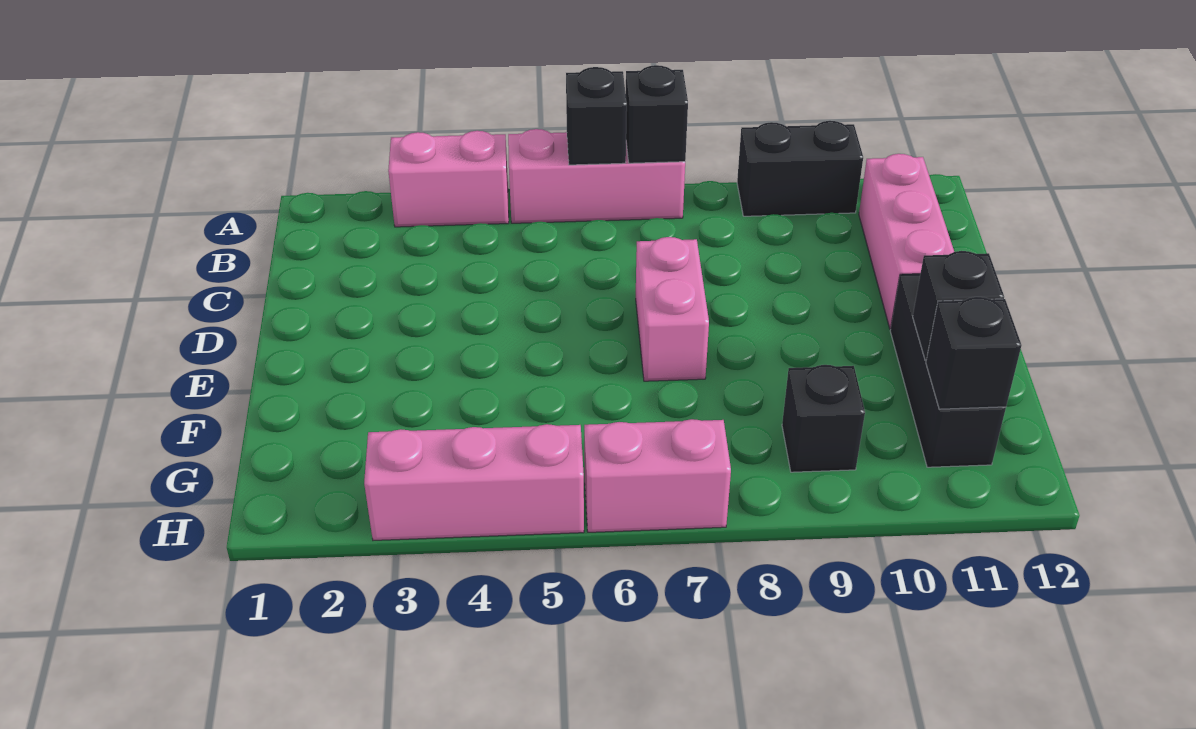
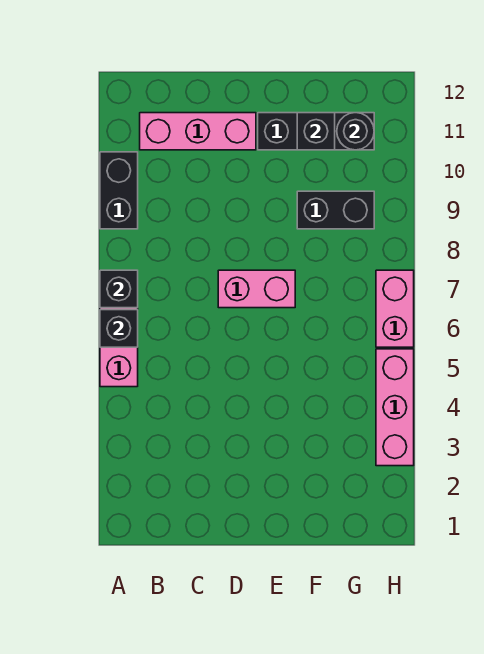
pink brick A3:A4 level 1 -> none
black brick G9 level 1 -> black brick F9:G9 level 1
black brick G11 level 2 -> black round brick G11 level 2

